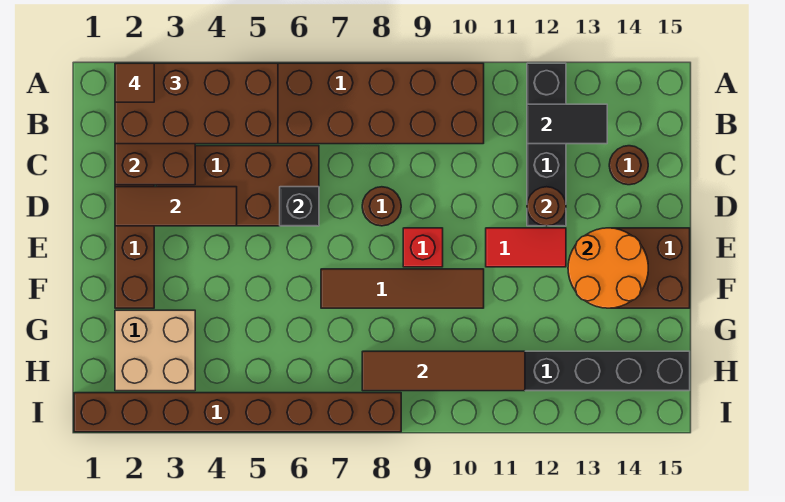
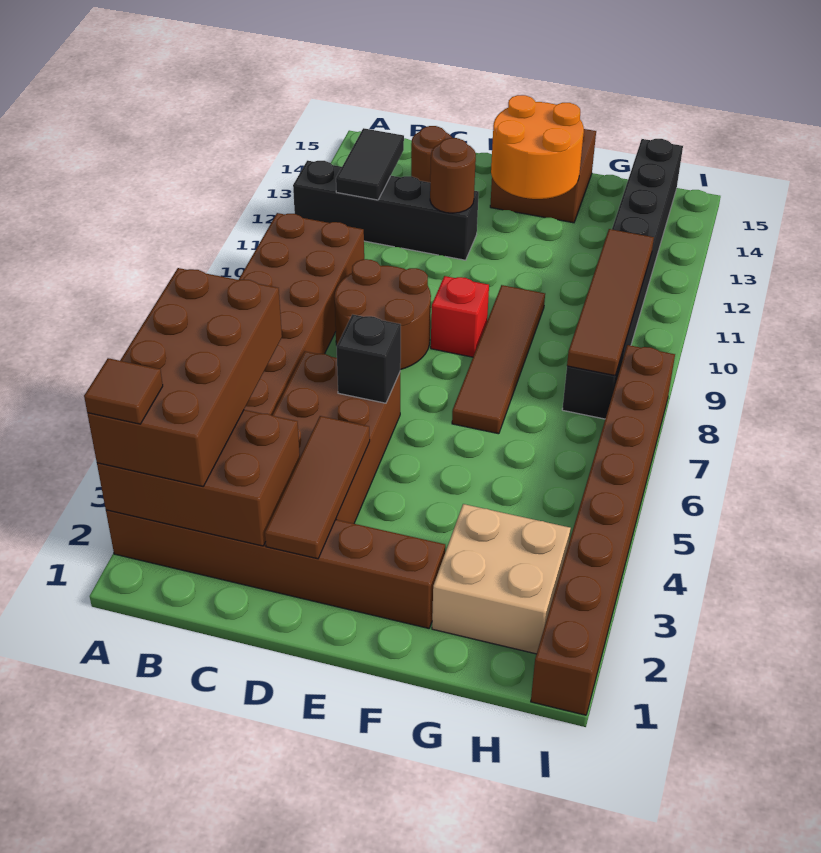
brown round brick D8 level 1 -> brown round brick C8:D9 level 1
red tile E11:E12 level 1 -> none

